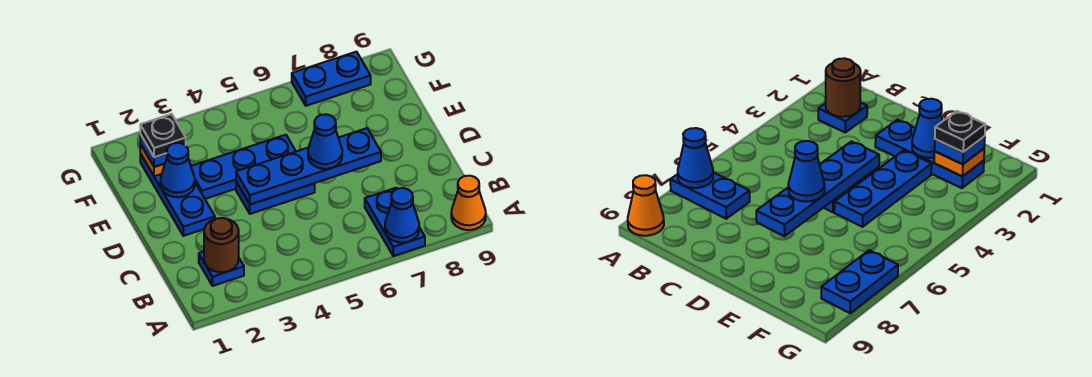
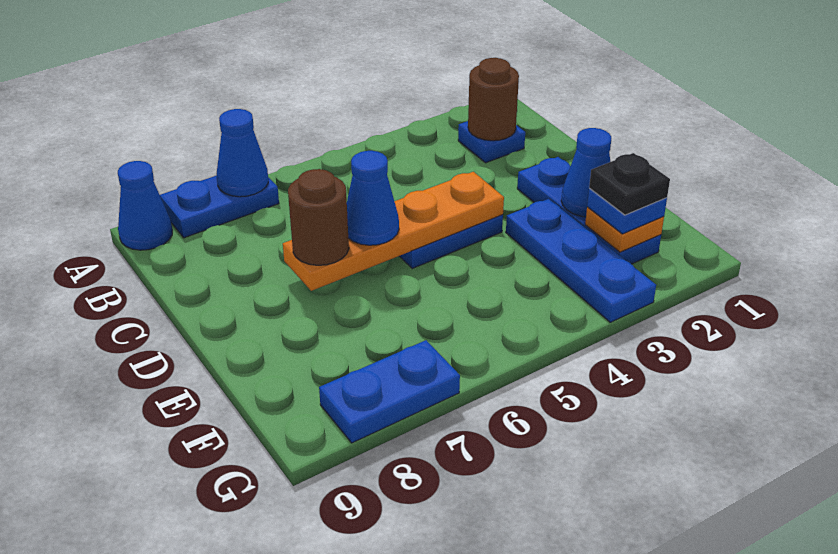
blue plate A7:B7 level 1 -> blue plate A7:A8 level 1
orange cone A9 level 1 -> blue cone A9 level 1
blue plate D4:D7 level 2 -> orange plate D4:D7 level 2
none -> brown round brick D7 level 3
blue plate E3:E5 level 1 -> blue plate E3:G3 level 1

